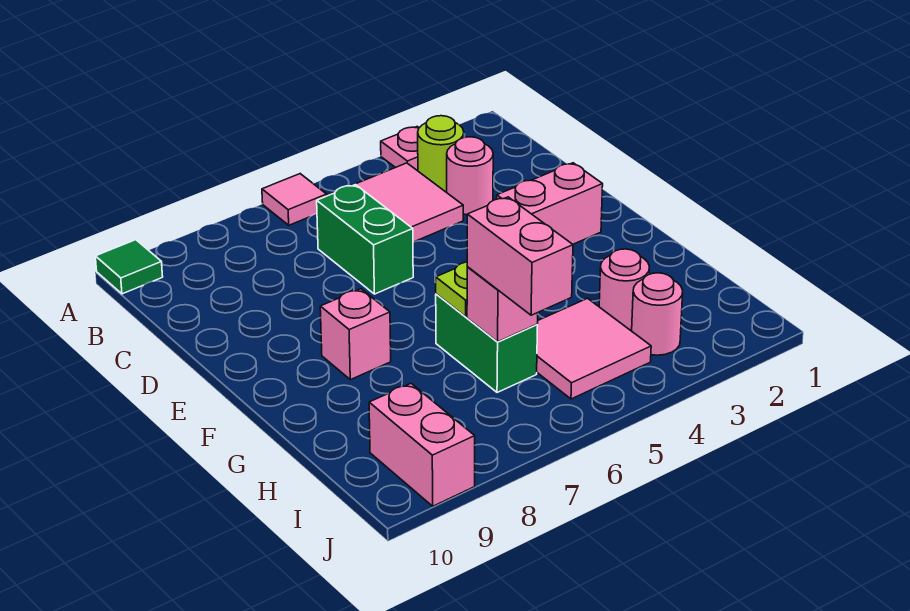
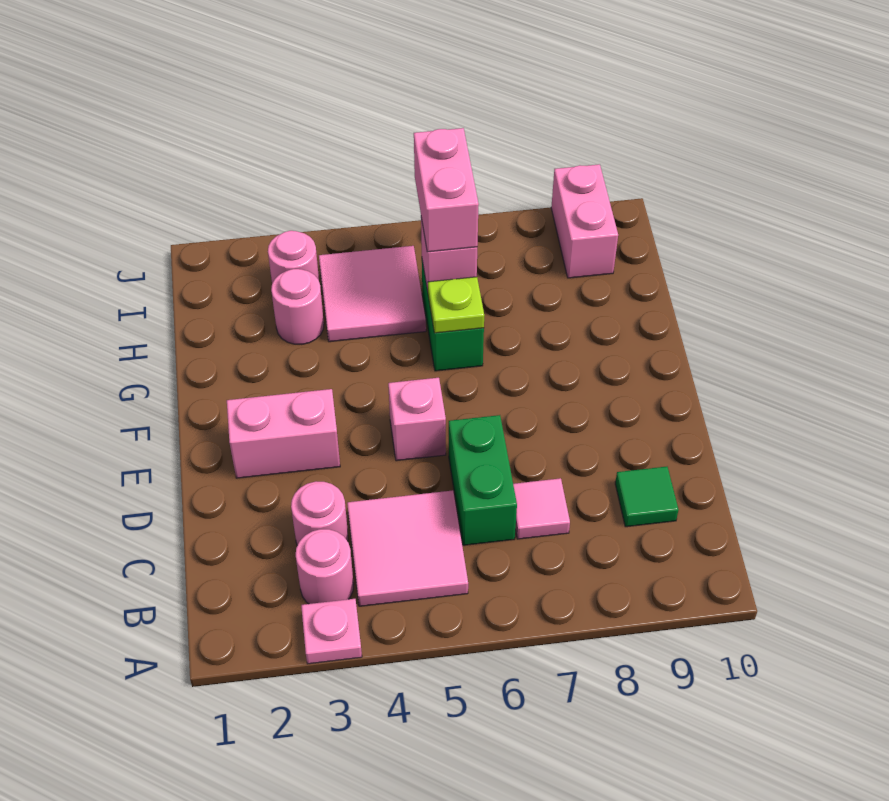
pink tile A6 level 1 -> pink tile C7 level 1
green tile A10 level 1 -> green tile C9 level 1
lime round brick B3 level 1 -> pink round brick B3 level 1
pink brick F8 level 1 -> pink brick E5 level 1

